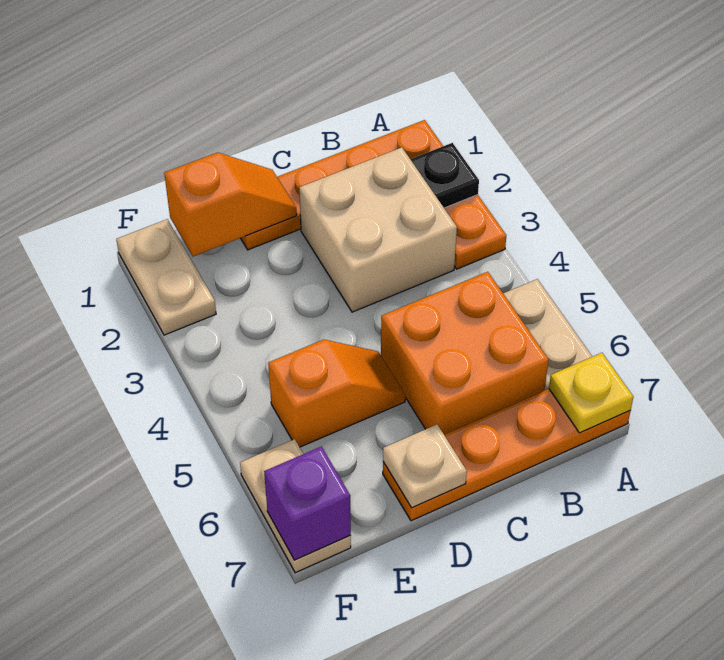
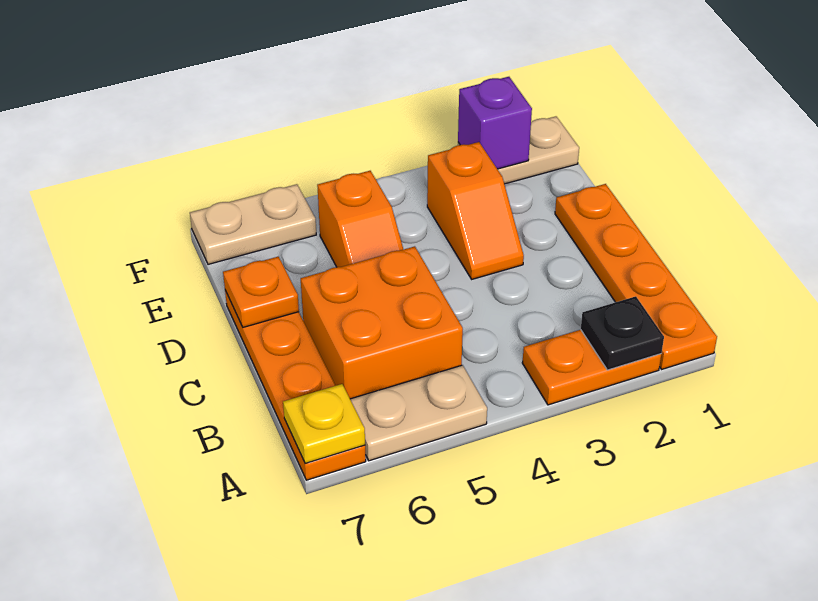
tan brick B2:C3 level 1 -> none
orange slope D1:E1 level 2 top E -> orange slope D3:E3 level 1 top E
tan plate D7 level 2 -> orange plate D7 level 2
purple brick F7 level 2 -> purple brick F2 level 2

